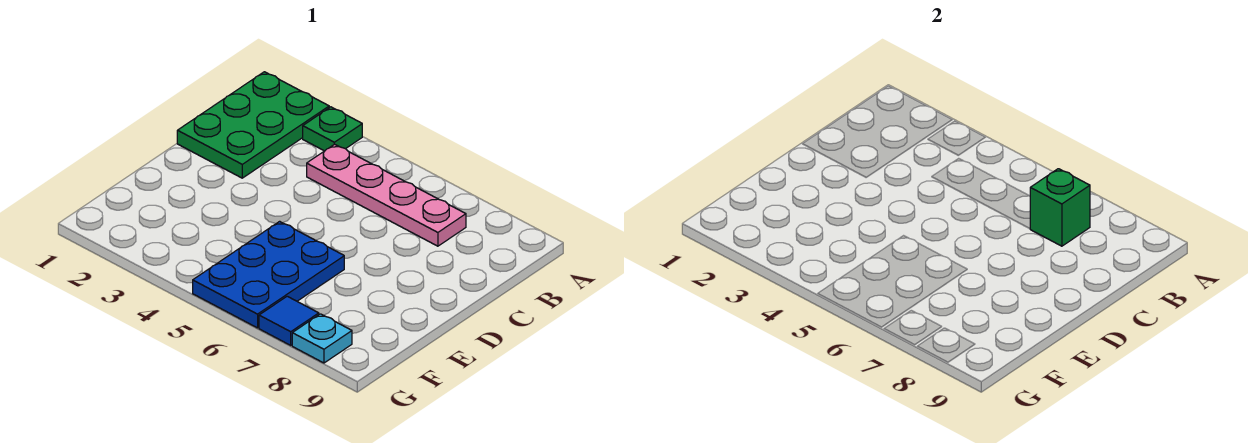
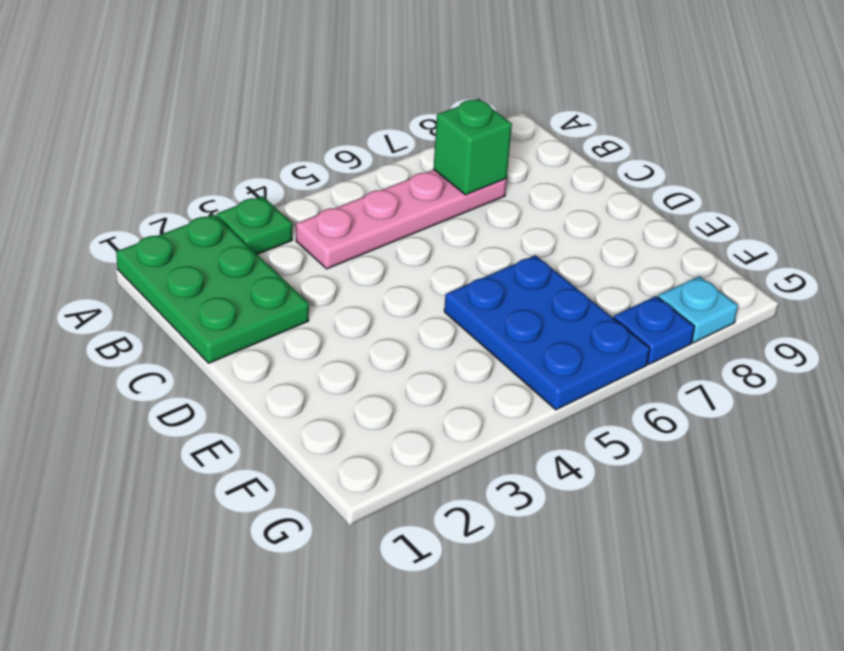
blue tile G7 level 1 -> blue plate G7 level 1

